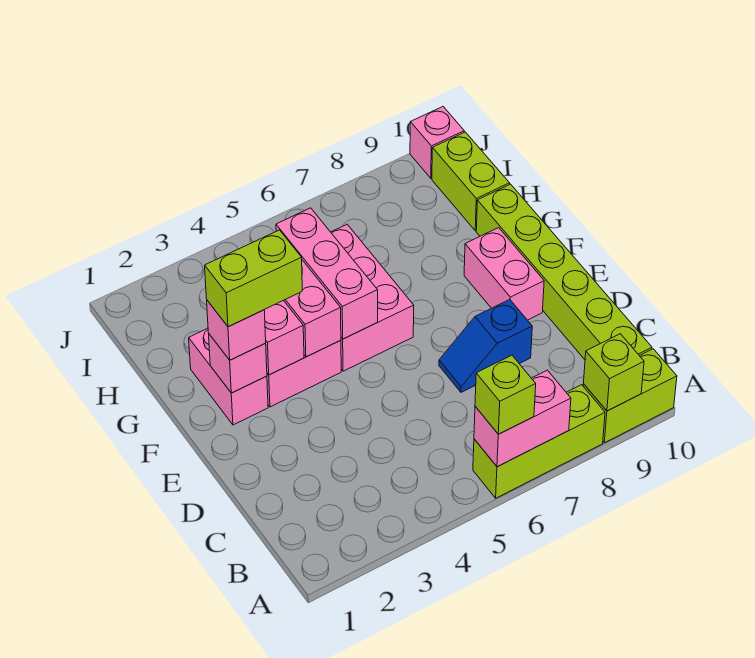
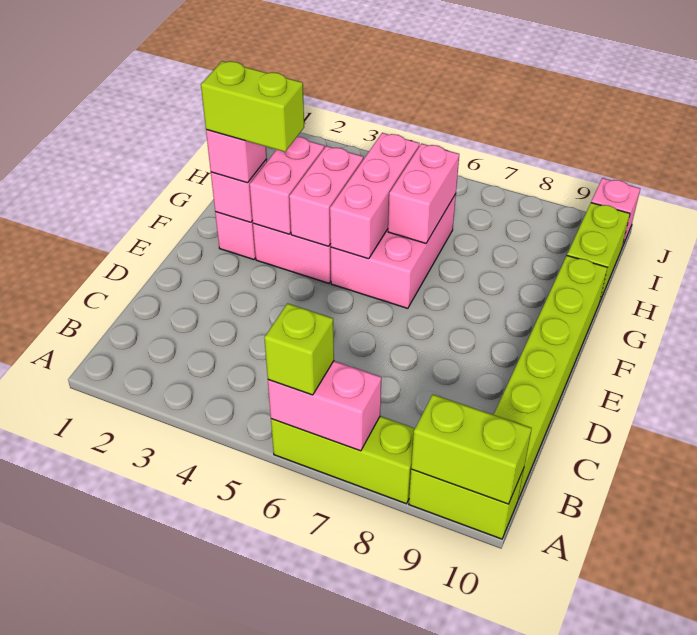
lime brick A9 level 2 -> lime brick A9:A10 level 2
blue slope D7:D8 level 1 top 8 -> none
pink brick E9:F9 level 1 -> pink brick G6:H6 level 2

